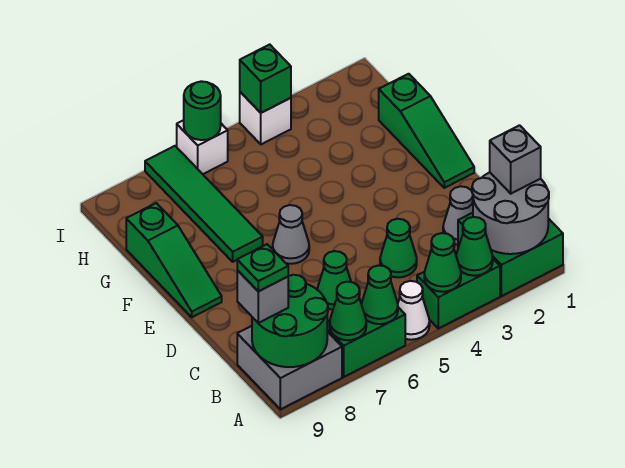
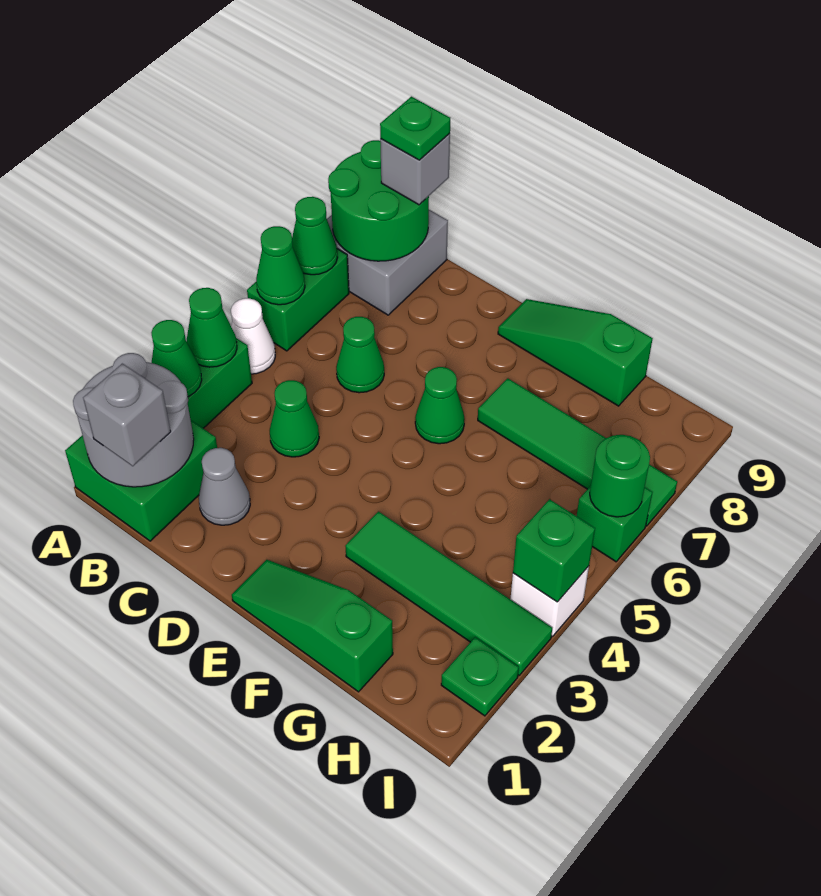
grey cone E6 level 1 -> green cone E6 level 1
none -> green tile F3:I3 level 1
none -> green plate I2 level 1
white brick I6 level 1 -> green brick I6 level 1

